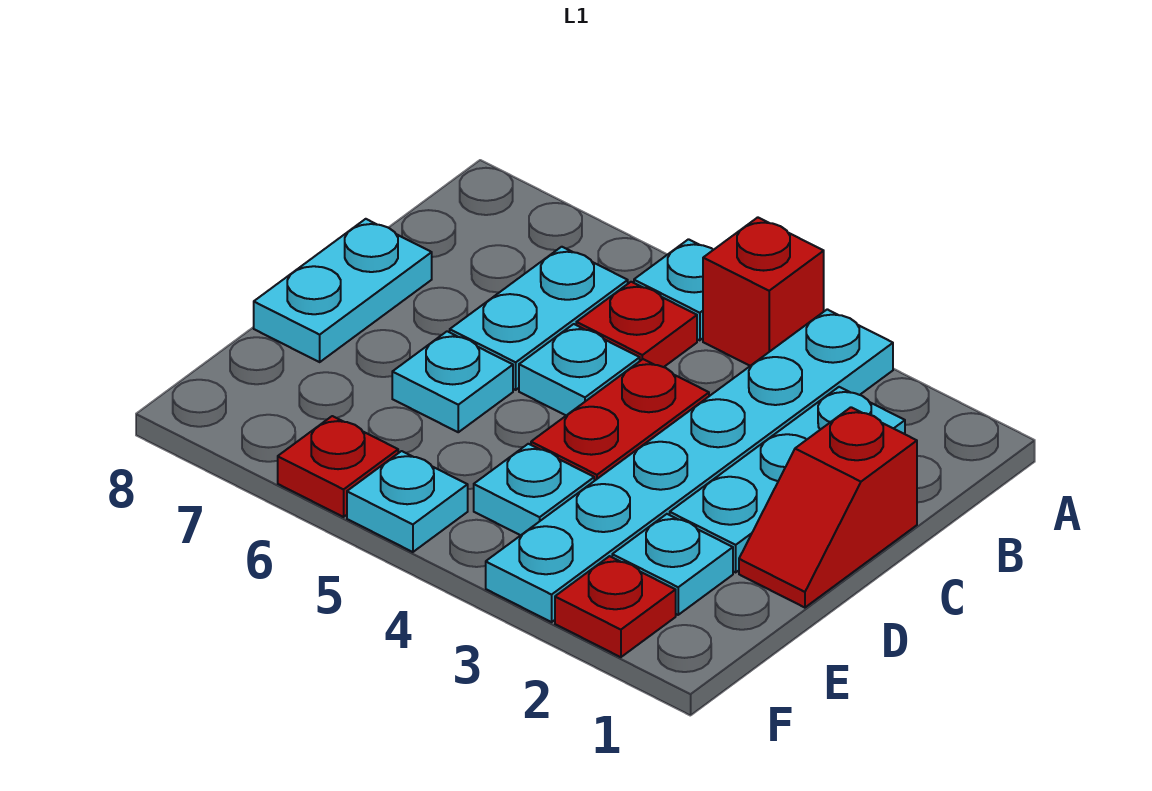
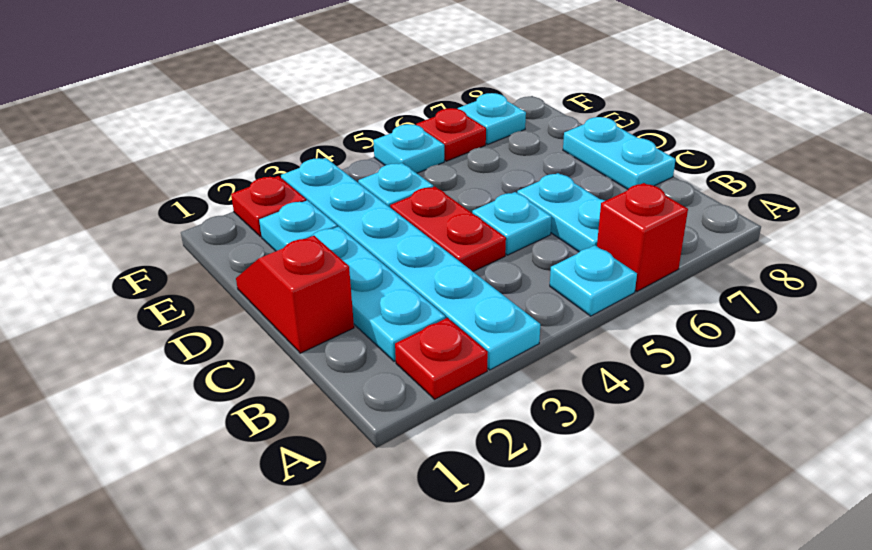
red brick A4 level 1 -> red brick A6 level 1
red plate B5 level 1 -> red plate A2 level 1
cyan plate D6 level 1 -> cyan plate F7 level 1

